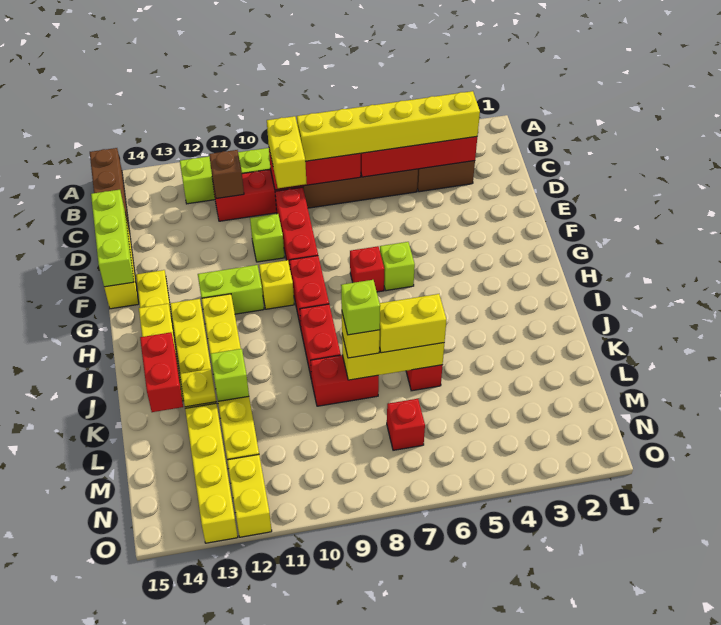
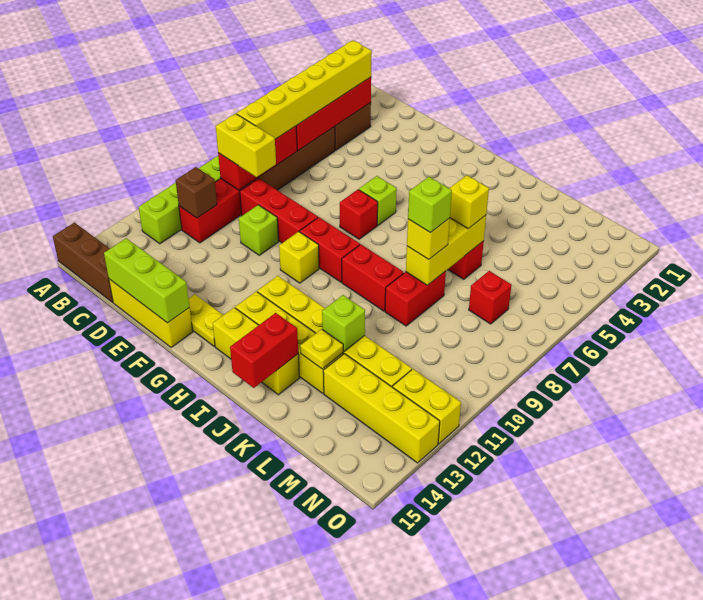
lime brick G11:G12 level 1 -> none
red brick J14:K14 level 2 -> red brick J14:J15 level 2
yellow brick K6:K7 level 3 -> yellow brick K6 level 3

